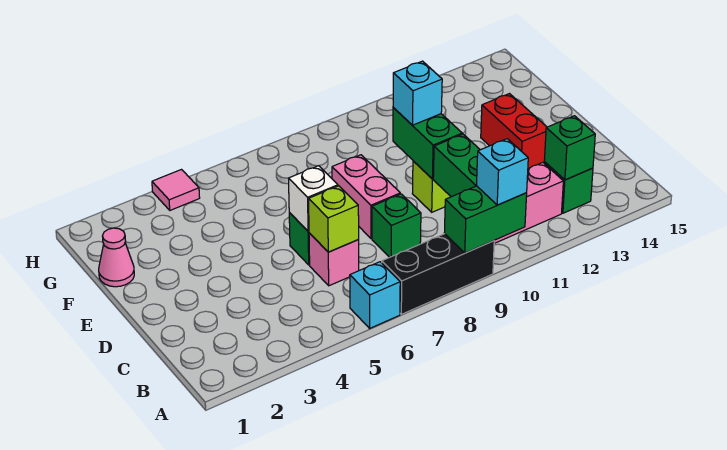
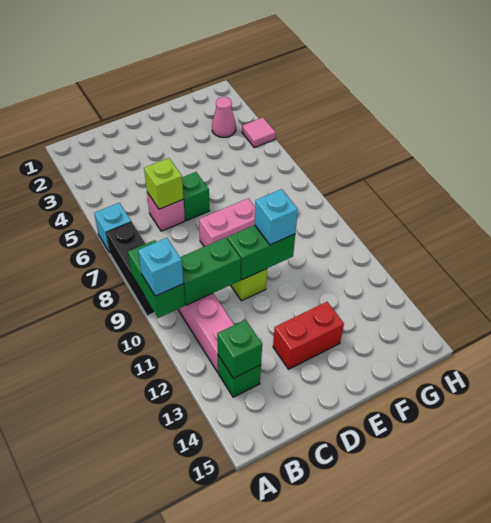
green brick C8 level 1 -> none
white brick D6 level 2 -> none
pink cone F1 level 1 -> pink cone G3 level 1

